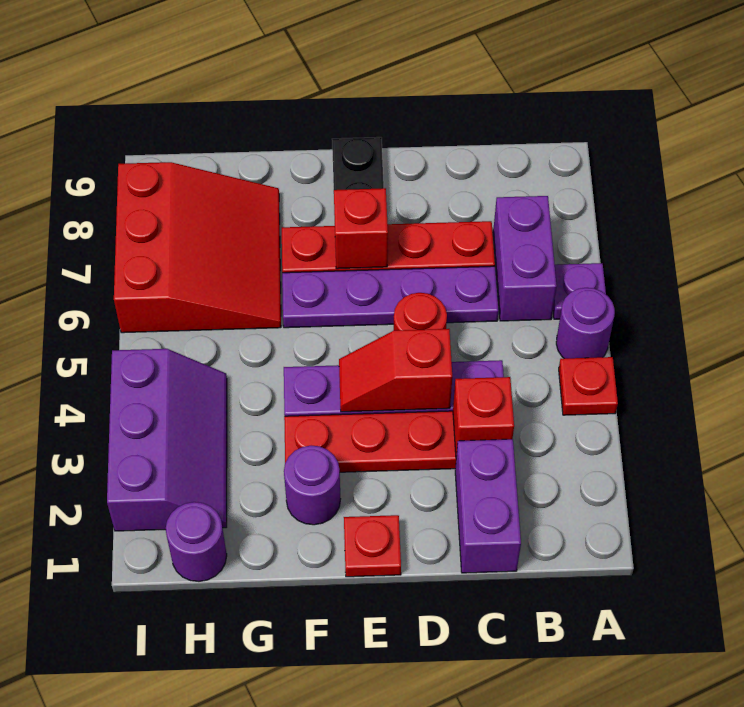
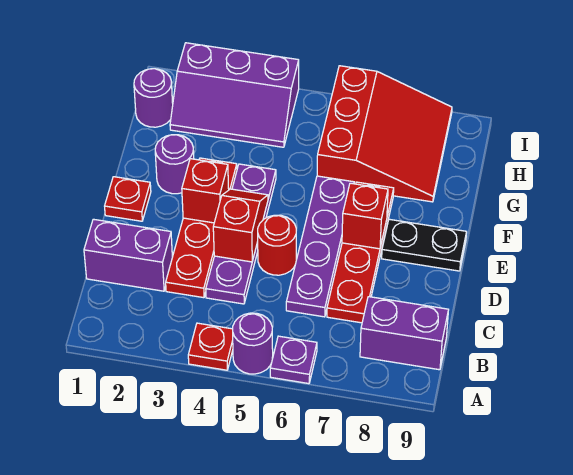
purple brick B6:B7 level 1 -> purple brick B8:B9 level 1
red brick C3 level 2 -> red brick E3 level 2
red slope G6:I8 level 1 top I -> red slope G6:I8 level 1 top 6

